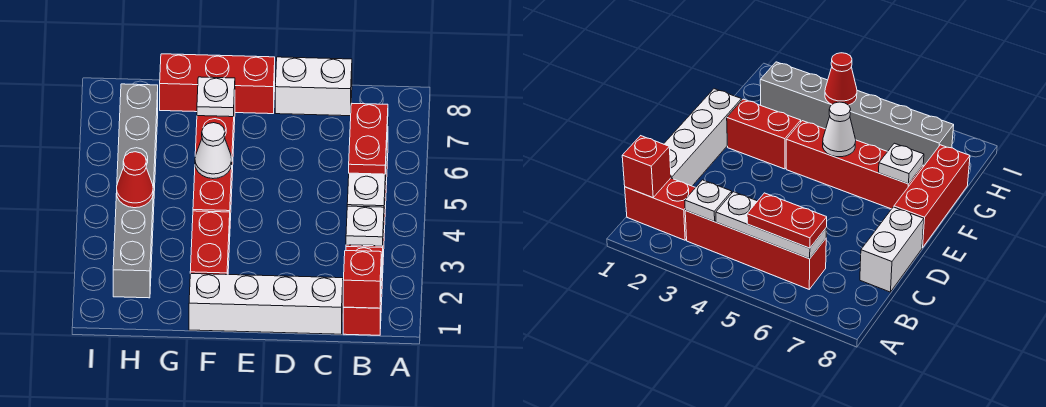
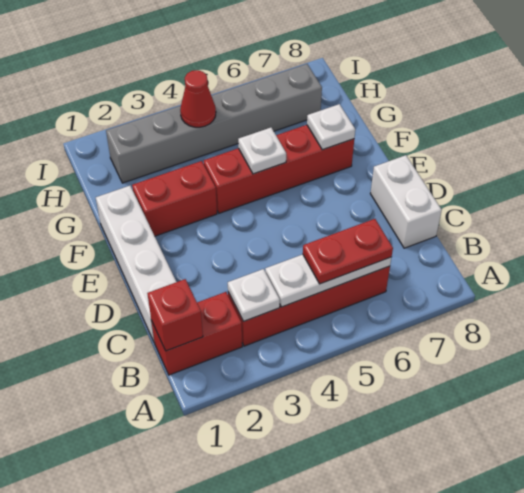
red brick E8:G8 level 1 -> none
white cone F5 level 2 -> white plate F5 level 2

